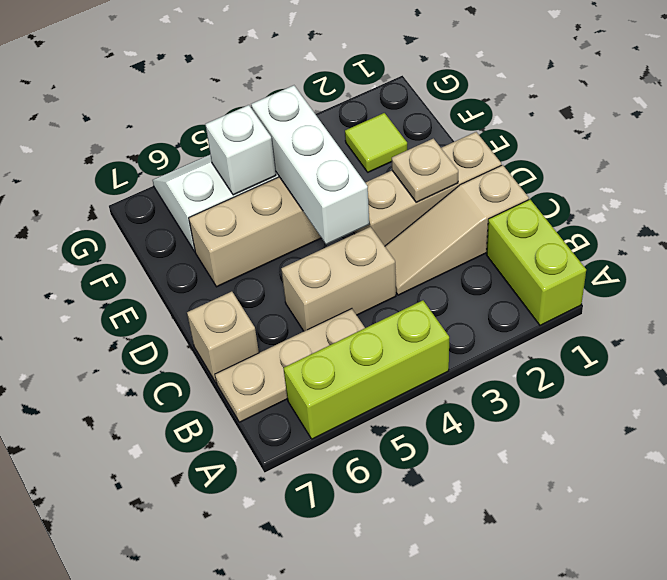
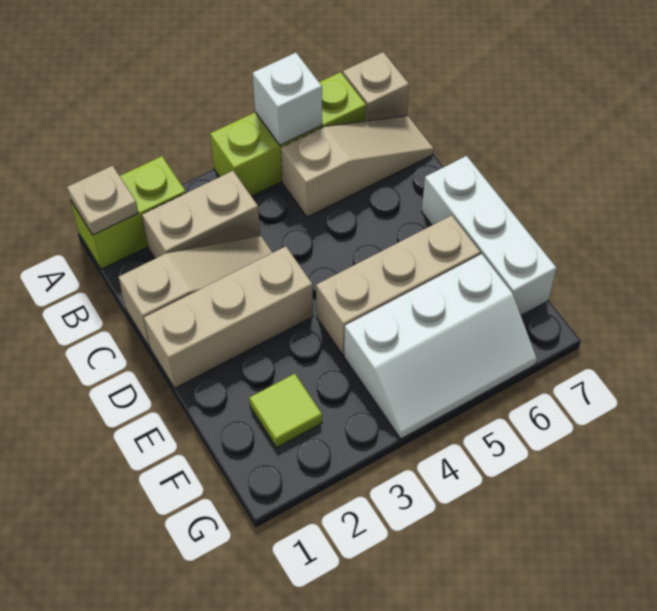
lime brick A1:B1 level 1 -> lime brick A1:A2 level 1
tan plate B5:B7 level 1 -> tan slope B5:B7 level 1 top 5
tan brick C4:C5 level 1 -> tan brick B2:B3 level 1
tan brick C7 level 1 -> tan brick A7 level 1
tan plate D2 level 2 -> tan plate A1 level 2
white brick D4:F4 level 2 -> white brick D7:F7 level 1
white brick F5 level 2 -> white brick A5 level 2

